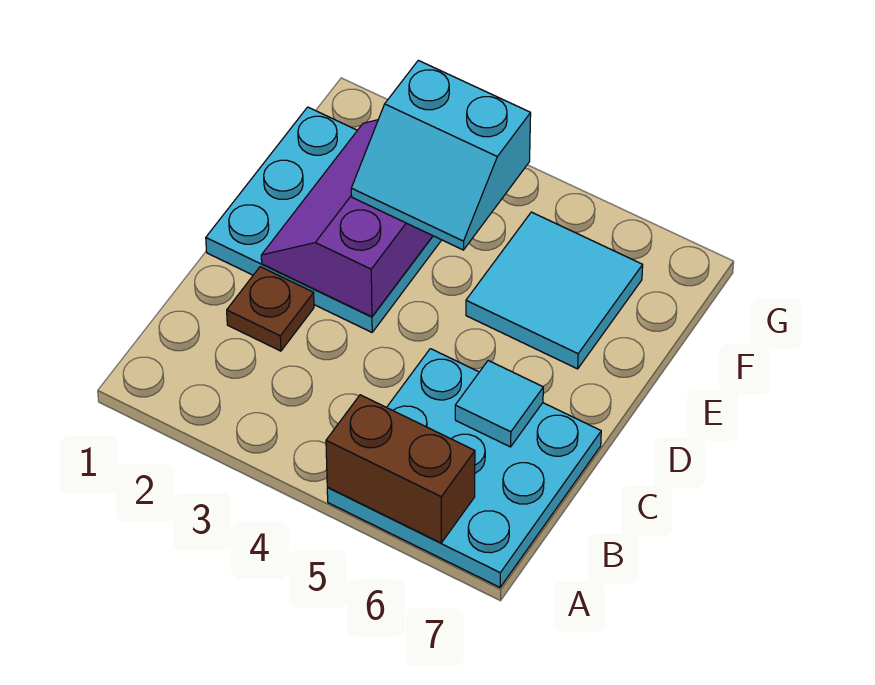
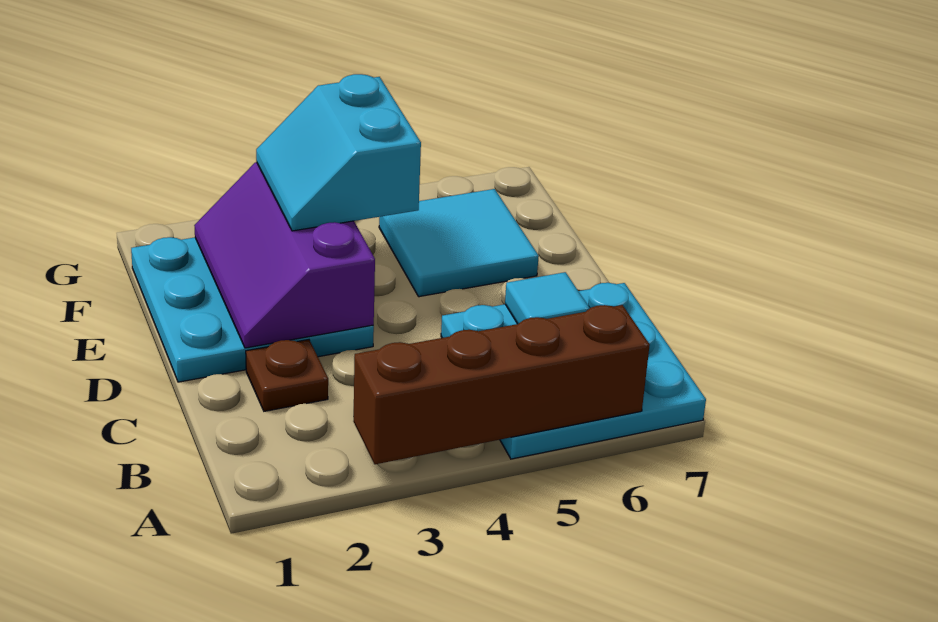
brown brick A5:A6 level 2 -> brown brick A3:A6 level 2
cyan slope E3:F4 level 3 top F -> cyan slope E3:F4 level 3 top 4

